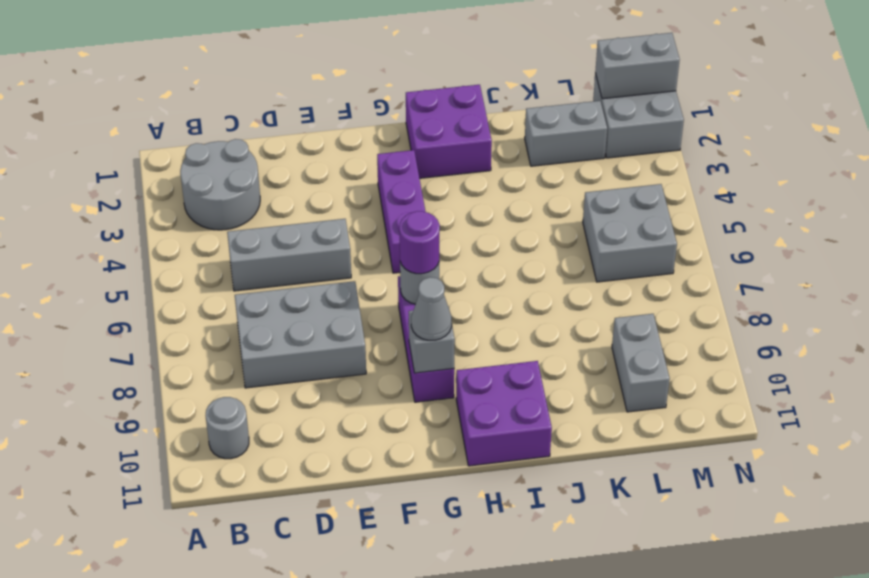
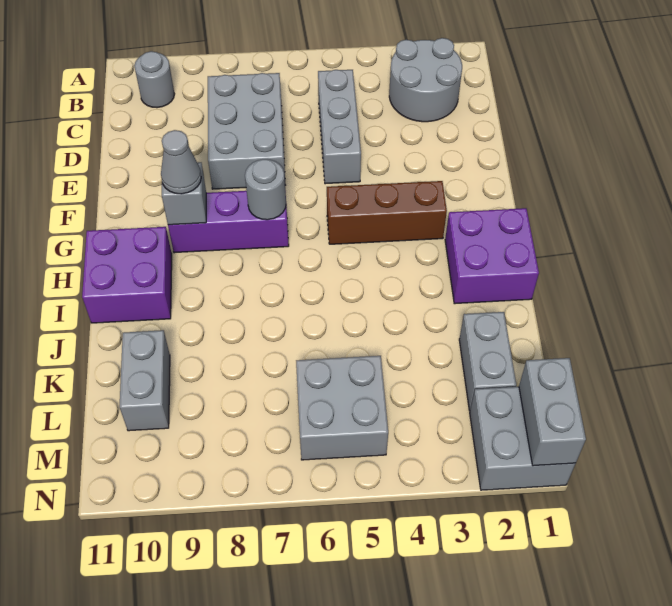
purple brick G3:G5 level 1 -> brown brick G3:G5 level 1
purple round brick G7 level 3 -> none
grey brick L9:L10 level 1 -> grey brick K10:L10 level 1

